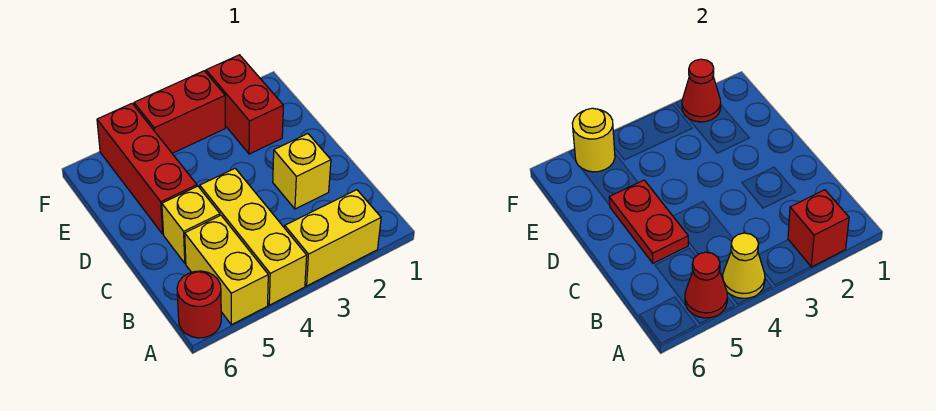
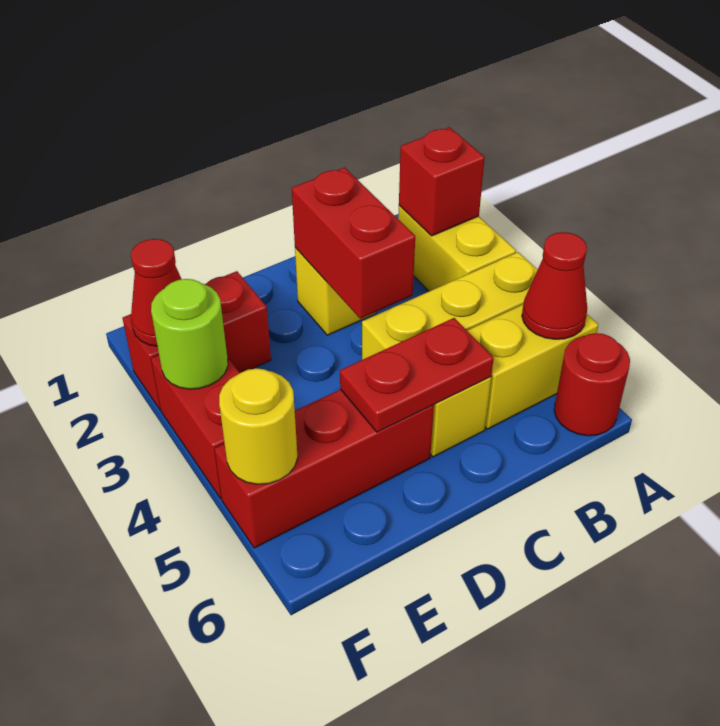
yellow cone A4 level 2 -> none
none -> red brick C2:C3 level 2
none -> lime round brick F3 level 2

